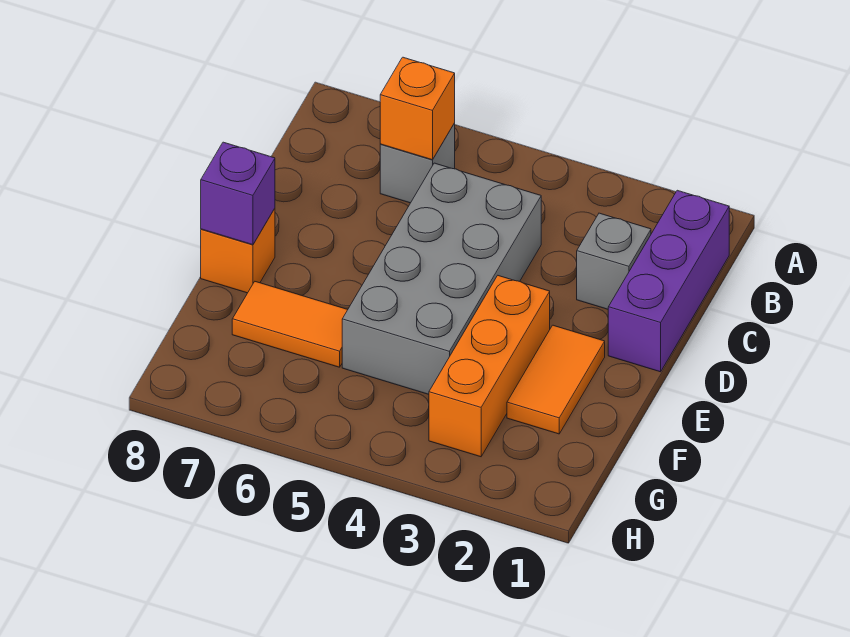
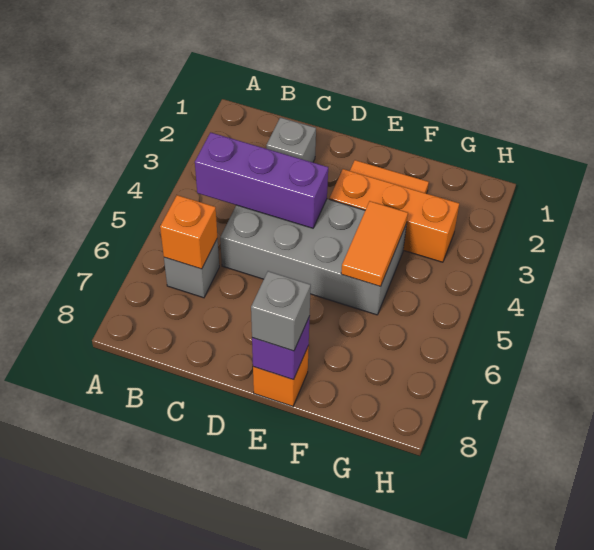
purple brick B1:D1 level 1 -> purple brick B4:D4 level 2
none -> grey brick E8 level 3
orange tile F6:F7 level 1 -> orange tile F4:F5 level 2

